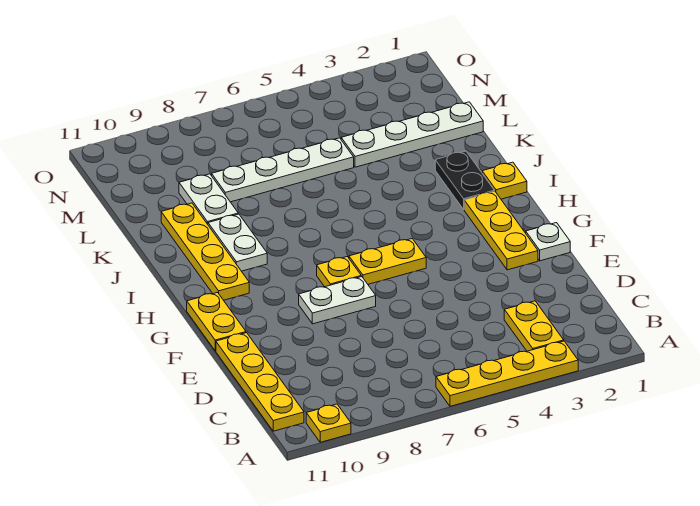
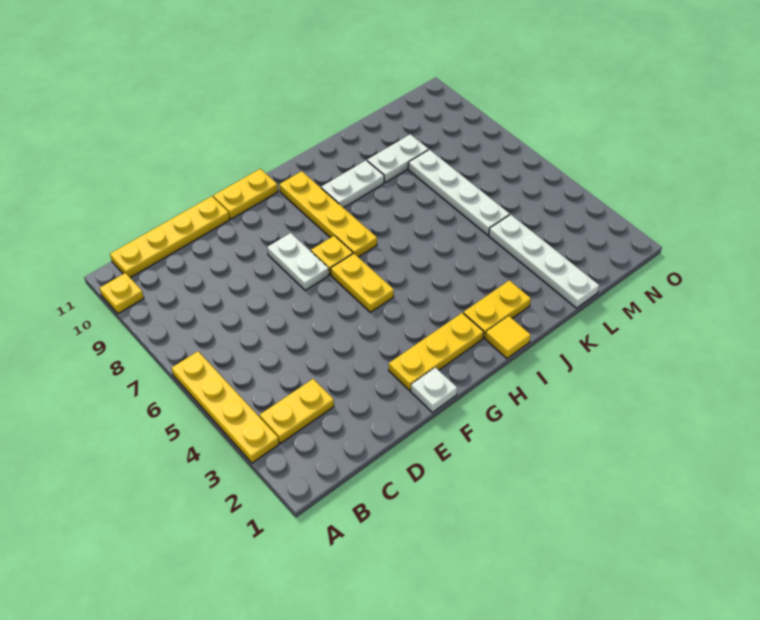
yellow plate H10:K10 level 1 -> yellow plate H7:H10 level 1
yellow plate I1 level 1 -> yellow tile I1 level 1
black plate I2:J2 level 1 -> yellow plate I2:J2 level 1

